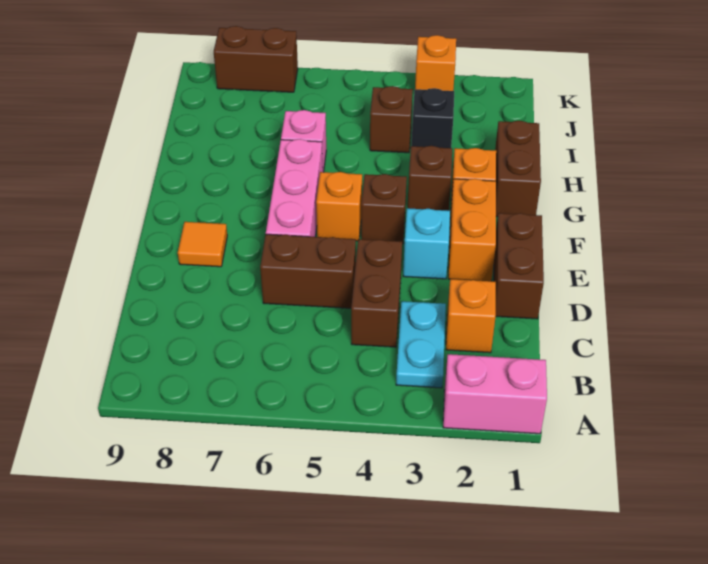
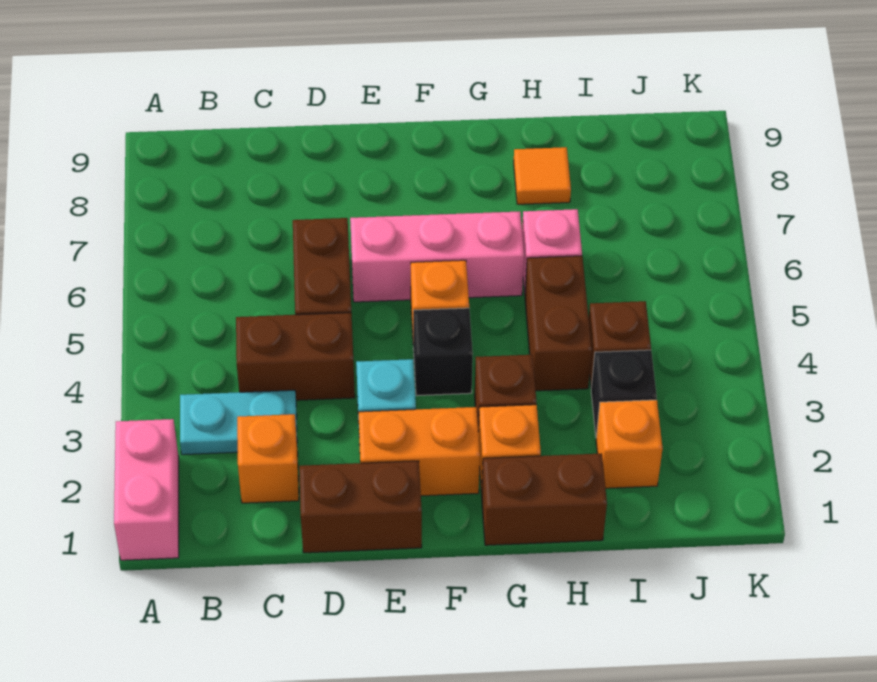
orange tile E8 level 1 -> orange tile H8 level 1
brown brick F4 level 1 -> black brick F4 level 1
orange brick K3 level 1 -> orange brick I2 level 1
brown brick K7:K8 level 1 -> brown brick H4:H5 level 1

